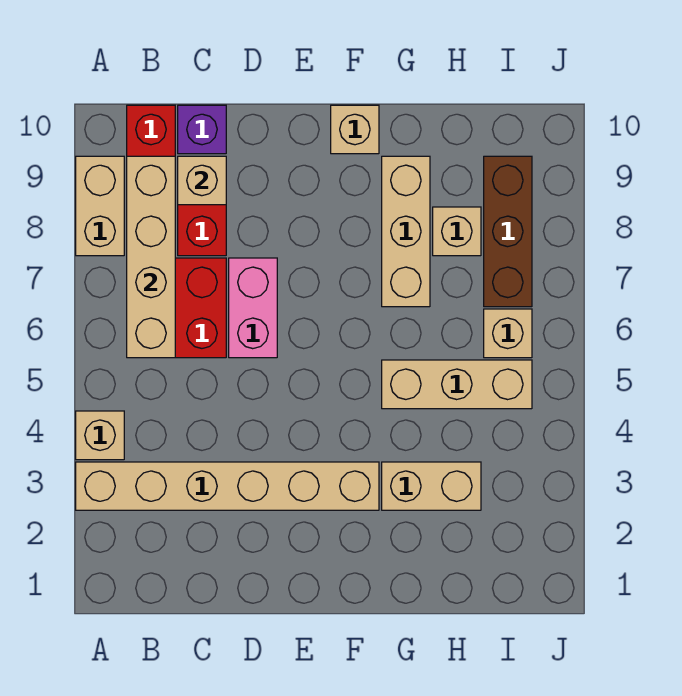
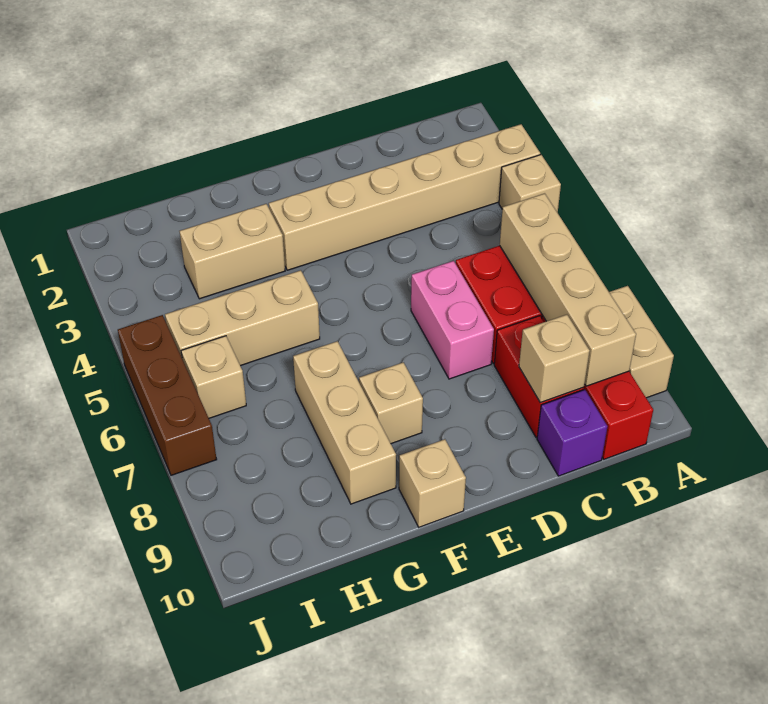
tan brick H8 level 1 -> tan brick F8 level 1
brown brick I7:I9 level 1 -> brown brick J5:J7 level 1

